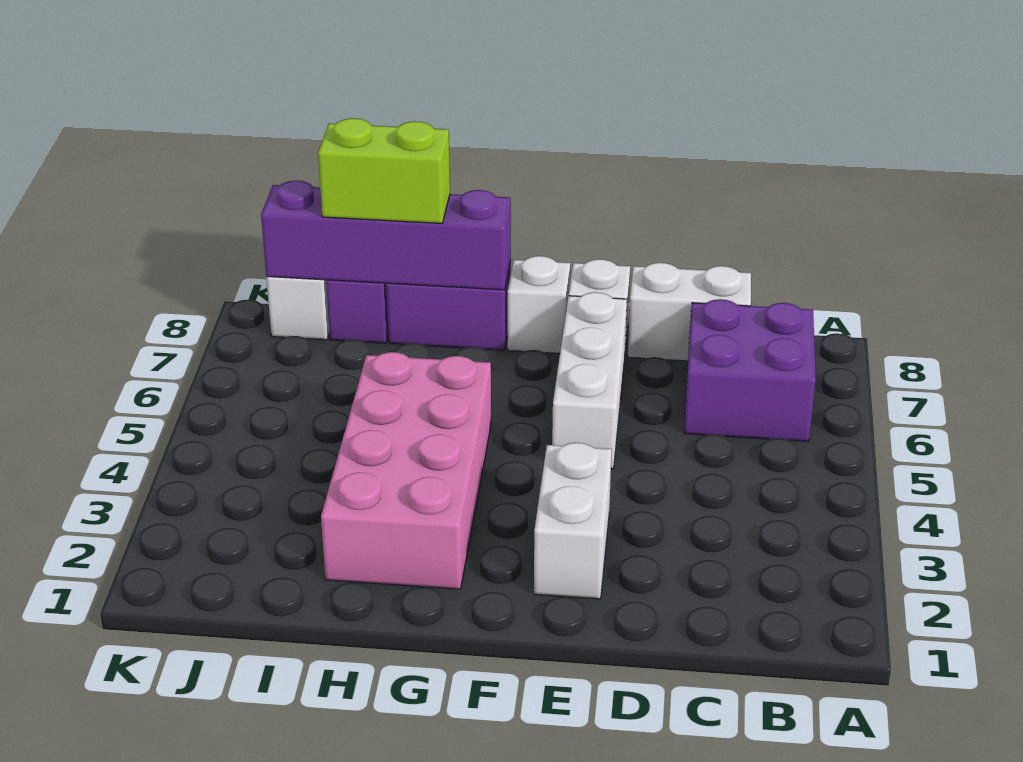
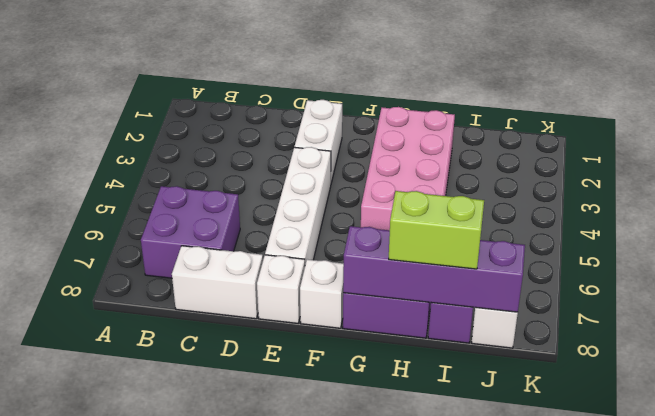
white brick E5:E7 level 1 -> white brick E4:E7 level 1

